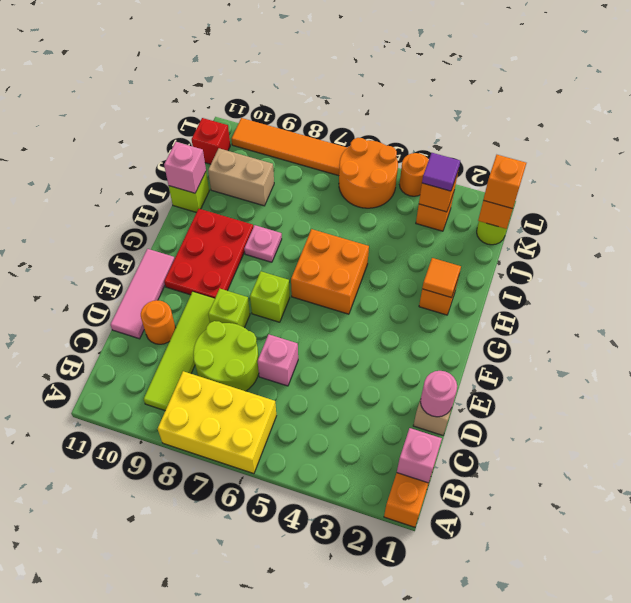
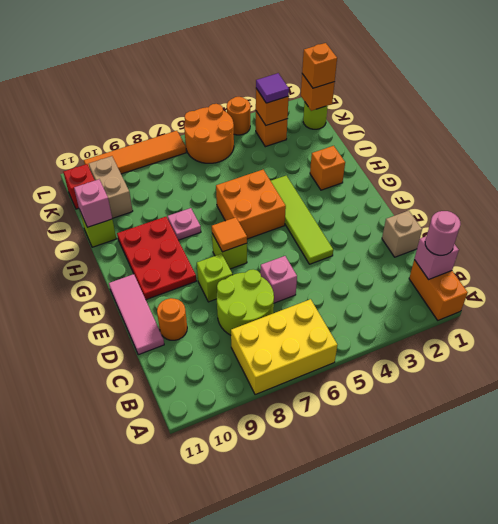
lime tile B9:E9 level 1 -> lime tile E4:H4 level 1
pink round brick D1 level 2 -> pink round brick B1 level 3
orange tile H2 level 2 -> orange tile F7 level 2
tan brick J9:J10 level 1 -> tan brick J10:K10 level 1

